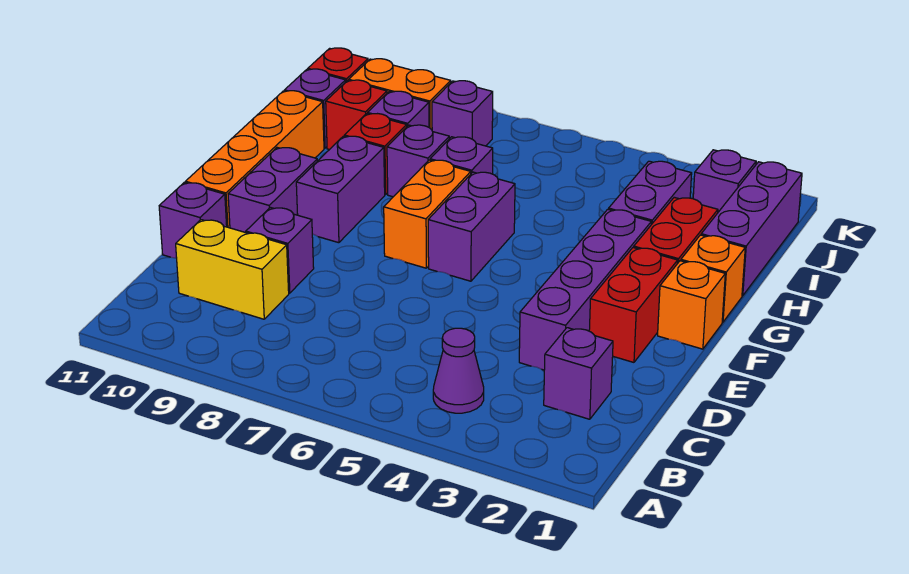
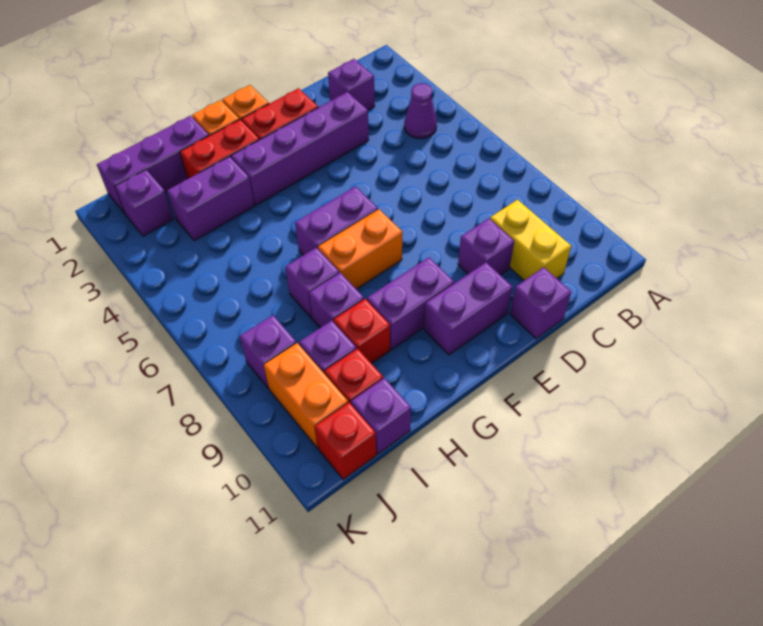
orange brick E11:H11 level 1 -> none

